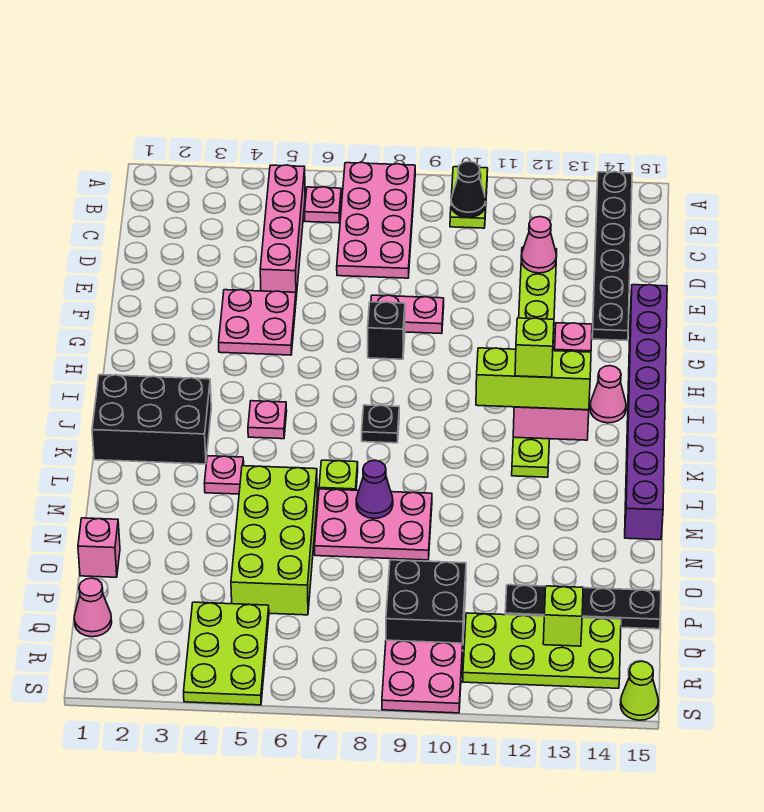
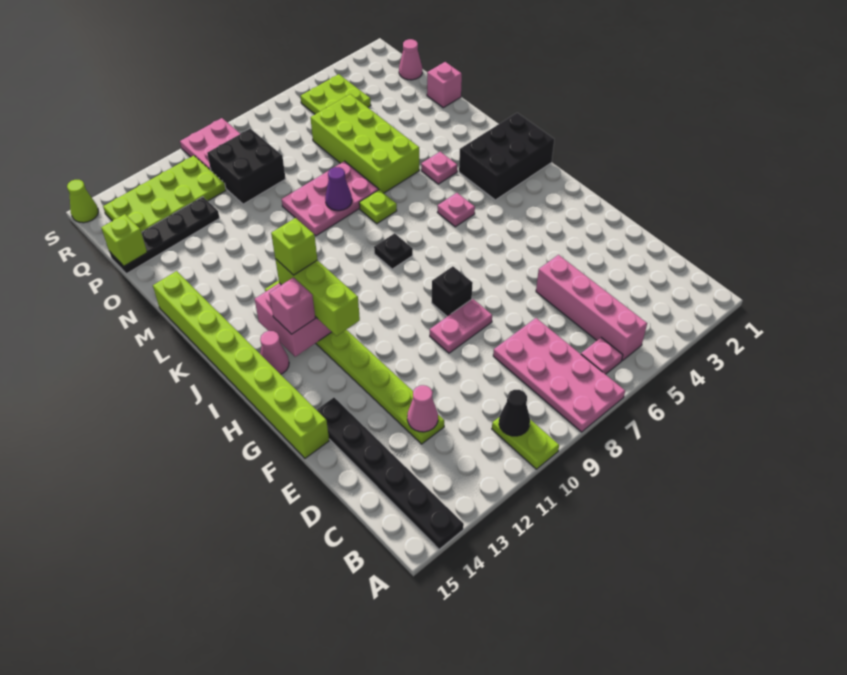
pink plate F4:G5 level 1 -> none
purple brick F15:M15 level 1 -> lime brick F15:M15 level 1
lime brick J11:J13 level 3 -> lime brick H12:J12 level 3
lime plate Q4:S5 level 1 -> lime plate Q4:R5 level 1
lime brick Q13 level 2 -> lime brick P15 level 2

